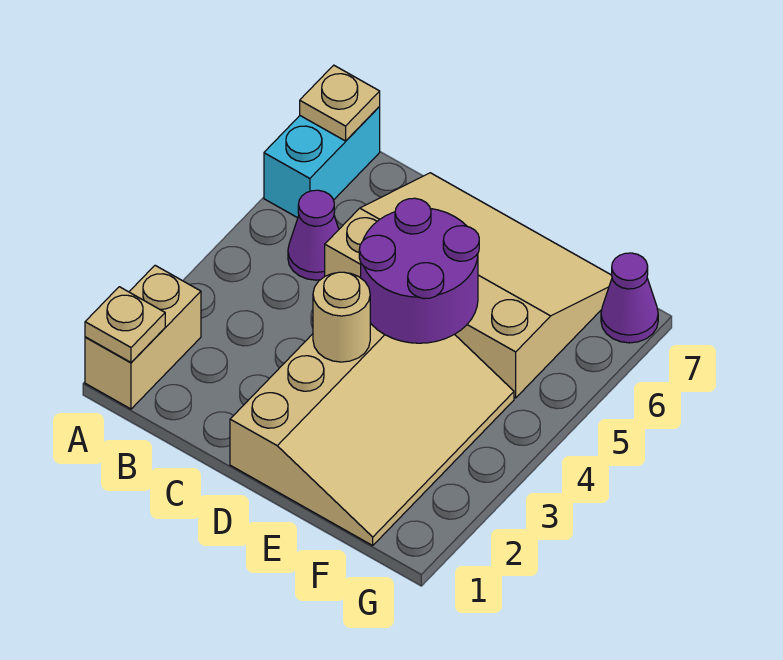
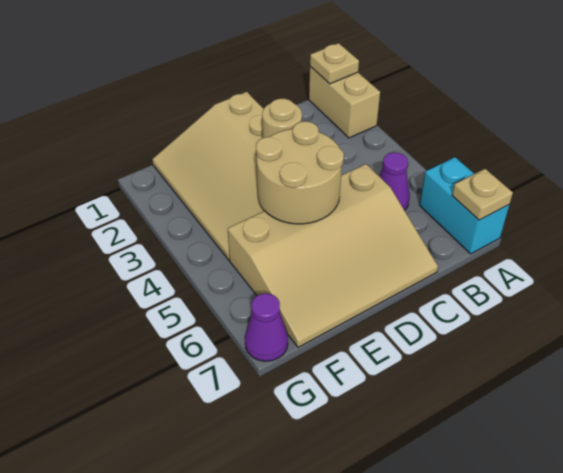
purple round brick D4:E5 level 2 -> tan round brick D4:E5 level 2

